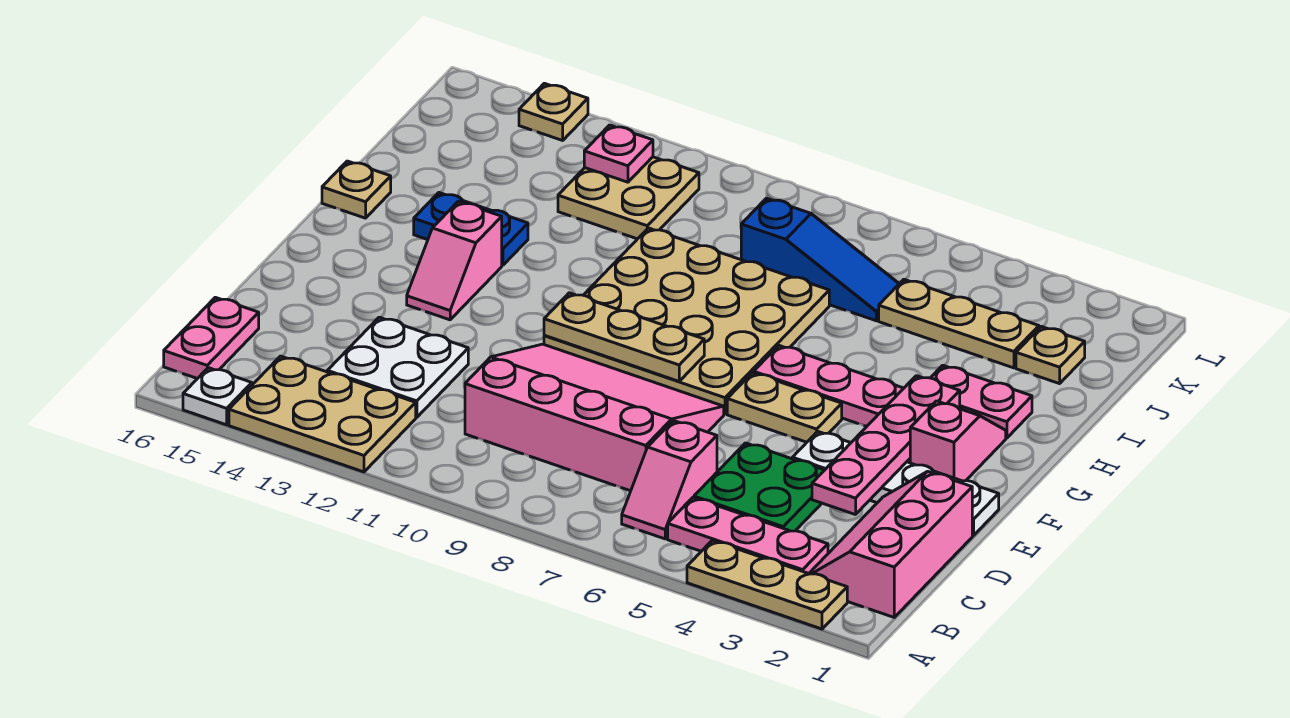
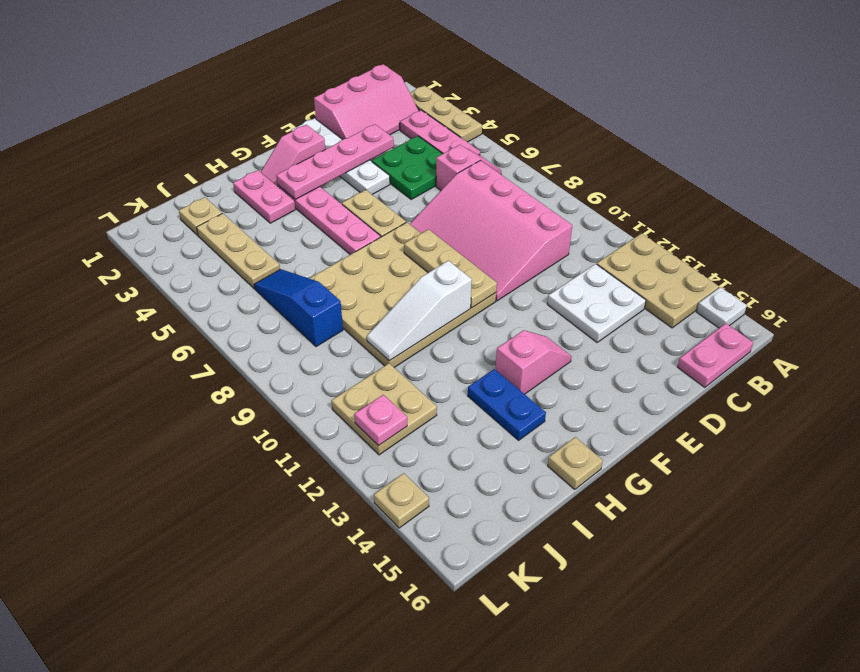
none -> white slope G10:I10 level 2 top G

